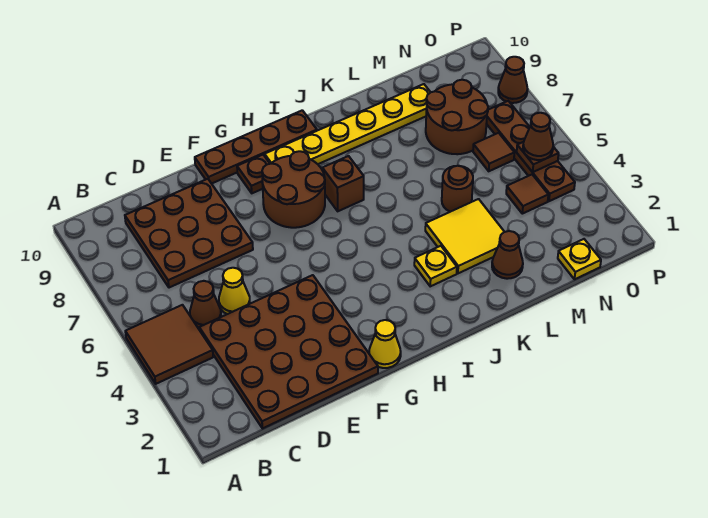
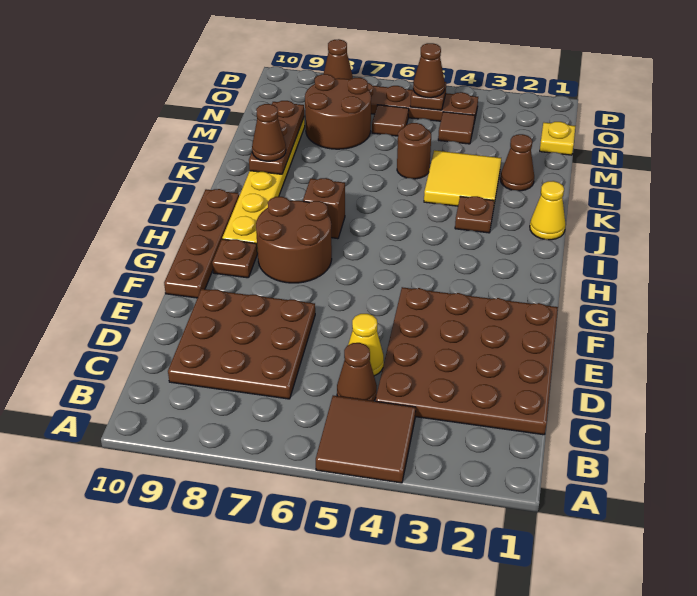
yellow cone G1 level 1 -> yellow cone J1 level 1
yellow plate J3 level 1 -> brown plate J3 level 1
none -> brown plate K9:M9 level 2
none -> brown cone K9 level 3

